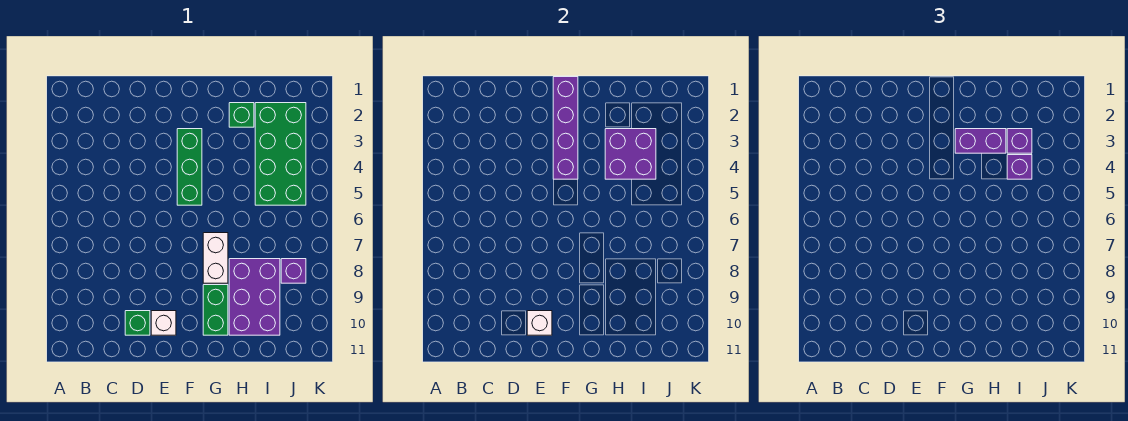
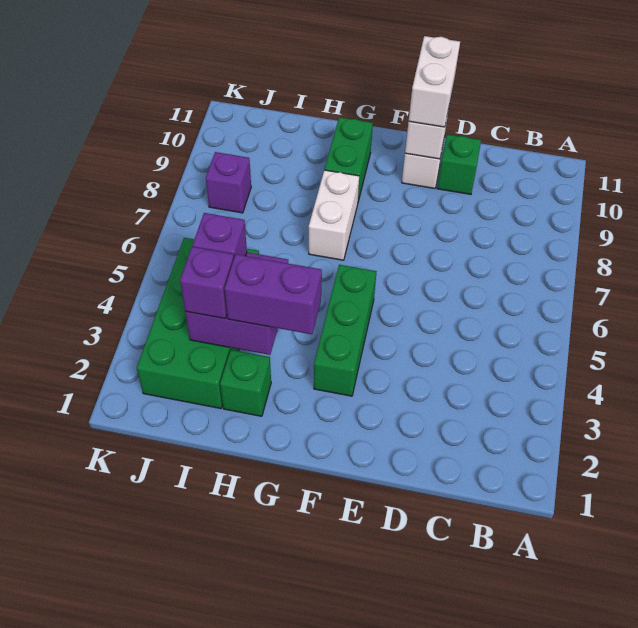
none -> white brick E10:E11 level 3
purple brick F1:F4 level 2 -> none
purple brick H8:I10 level 1 -> none

